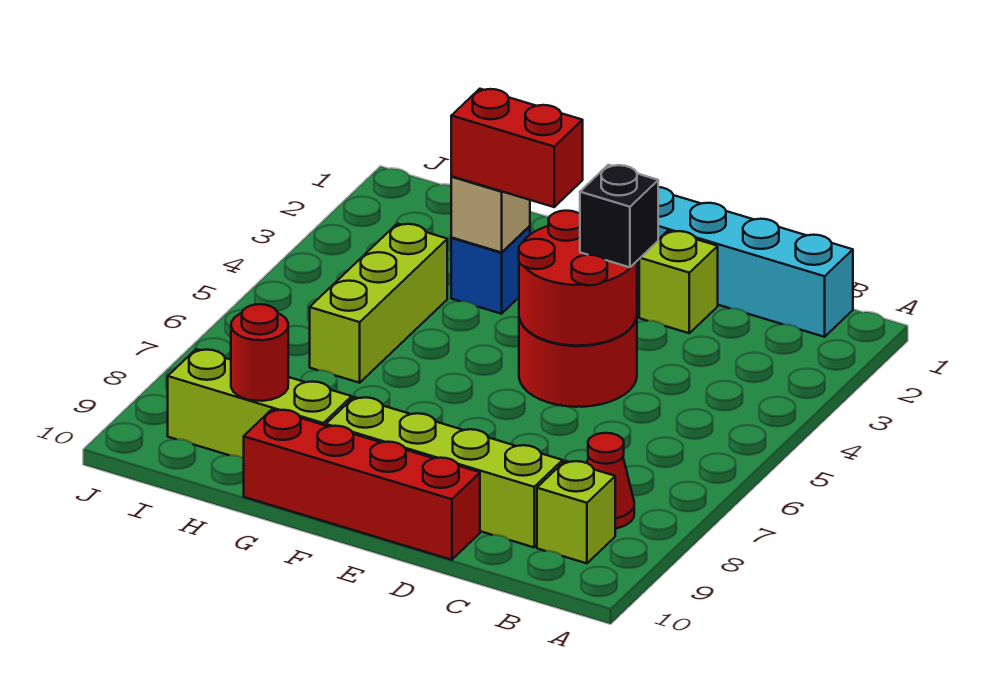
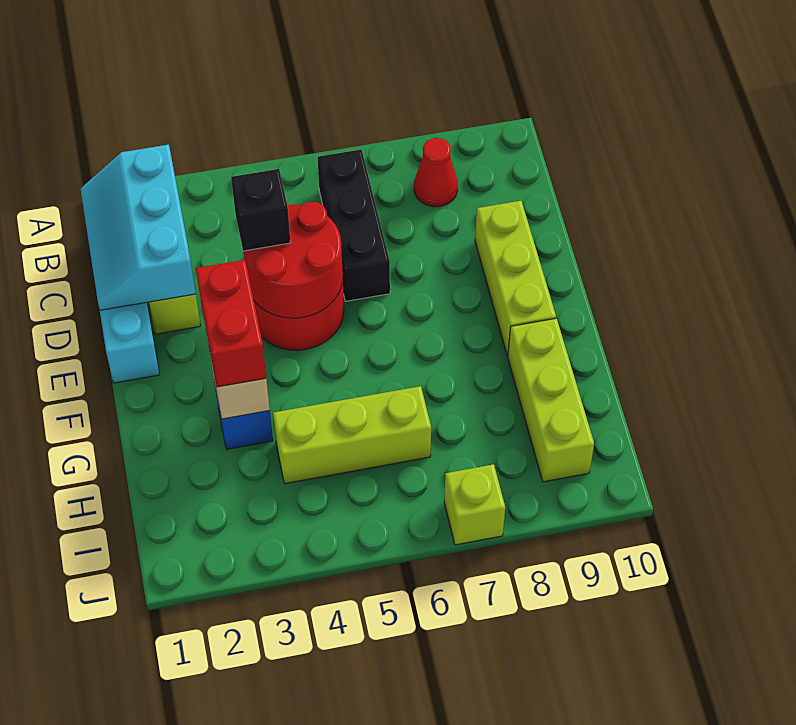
none -> cyan slope B1:D2 level 2 top 2
none -> black brick B6:D6 level 1
lime brick B9 level 1 -> lime brick J7 level 1
lime brick C9:F9 level 1 -> lime brick D9:F9 level 1
red brick D10:G10 level 1 -> none
red round brick H9 level 2 -> none

